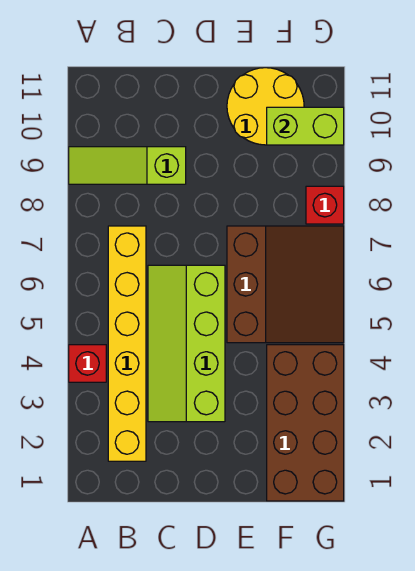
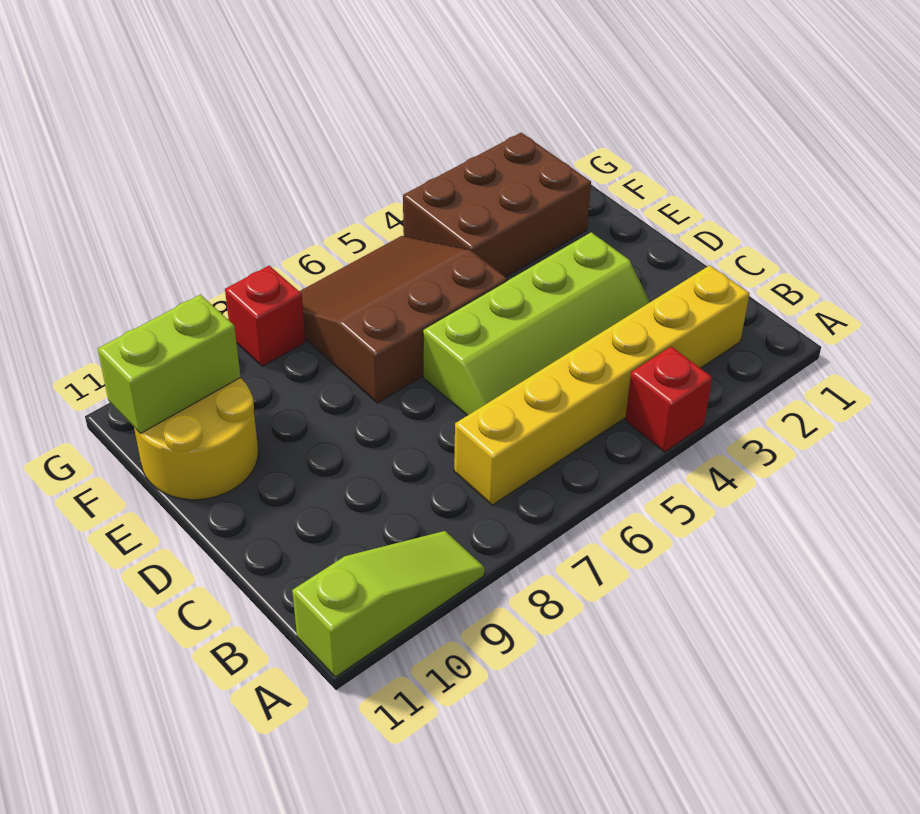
lime slope A9:C9 level 1 top C -> lime slope A9:A11 level 1 top 11
brown brick F1:G4 level 1 -> brown brick F2:G4 level 1
lime brick F10:G10 level 2 -> lime brick F10:F11 level 2

